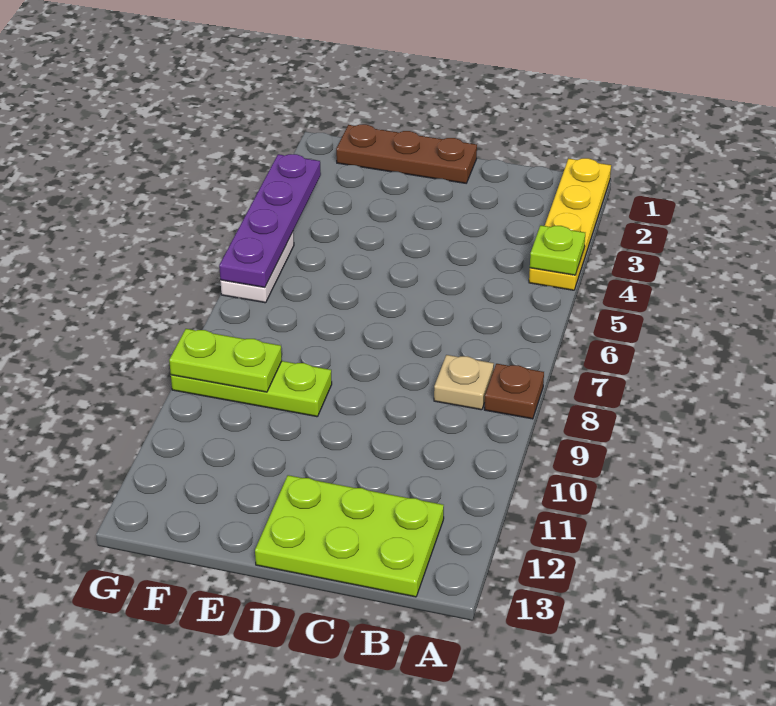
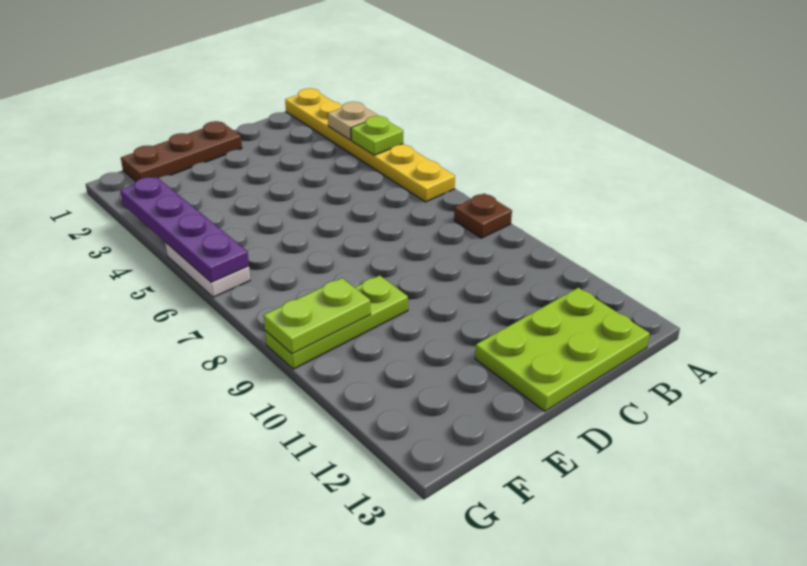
yellow plate A1:A4 level 1 -> yellow plate A1:A6 level 1
tan plate B8 level 1 -> tan plate A3 level 2

